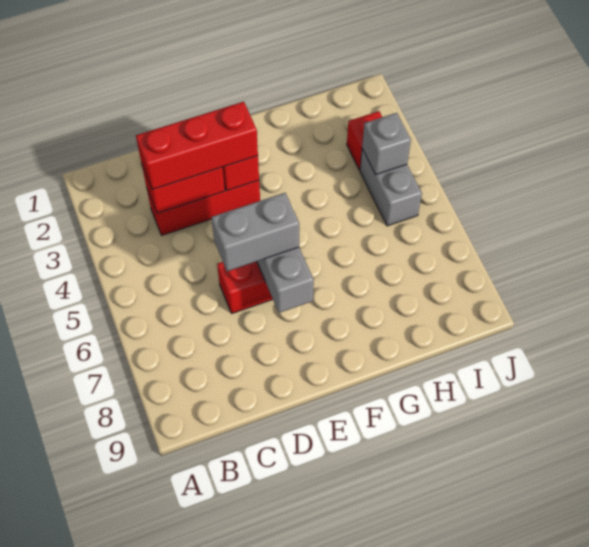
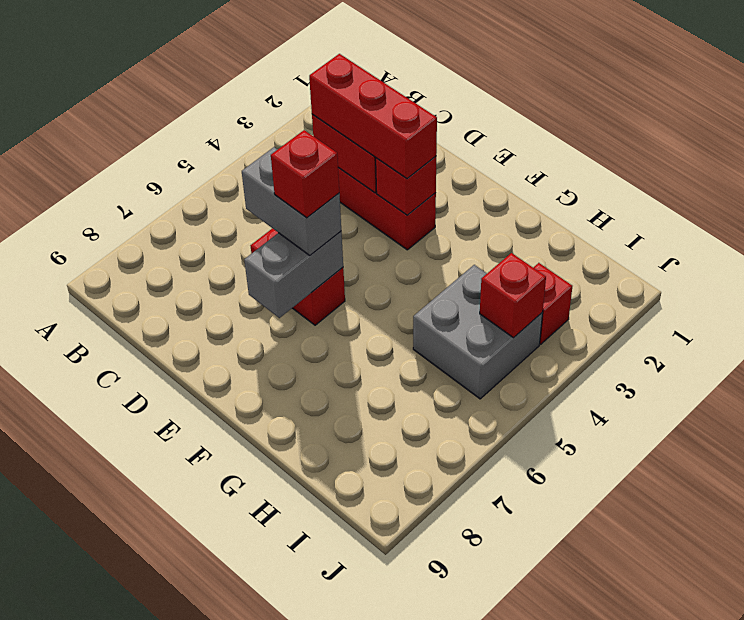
none -> red brick E6 level 4
grey brick I4:I5 level 1 -> grey brick H4:I5 level 1
grey brick I4 level 2 -> red brick I4 level 2

